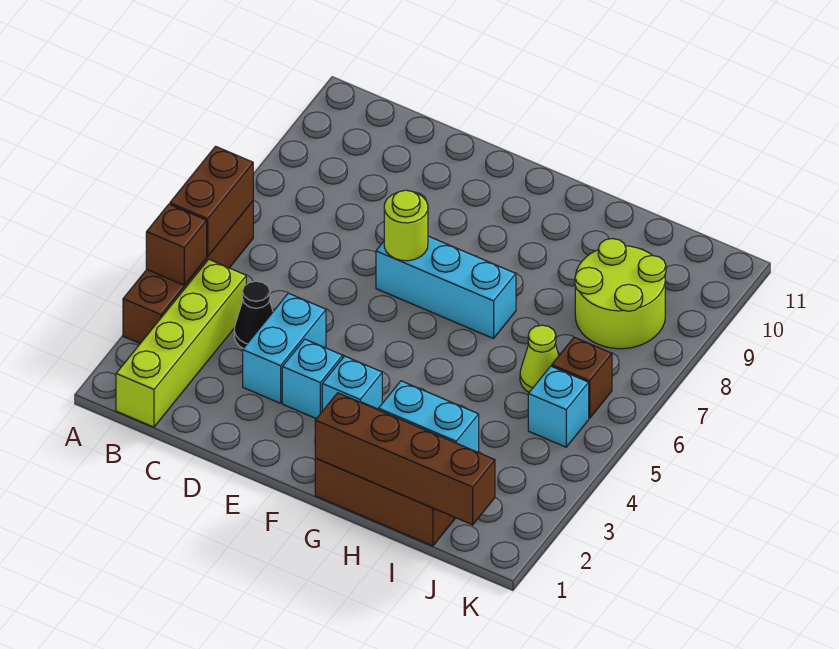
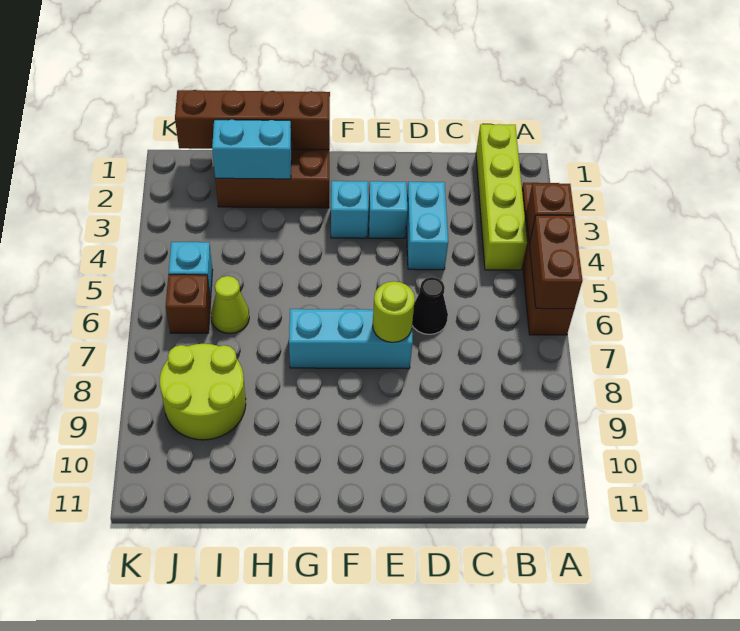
black cone C4 level 1 -> black cone D6 level 1

